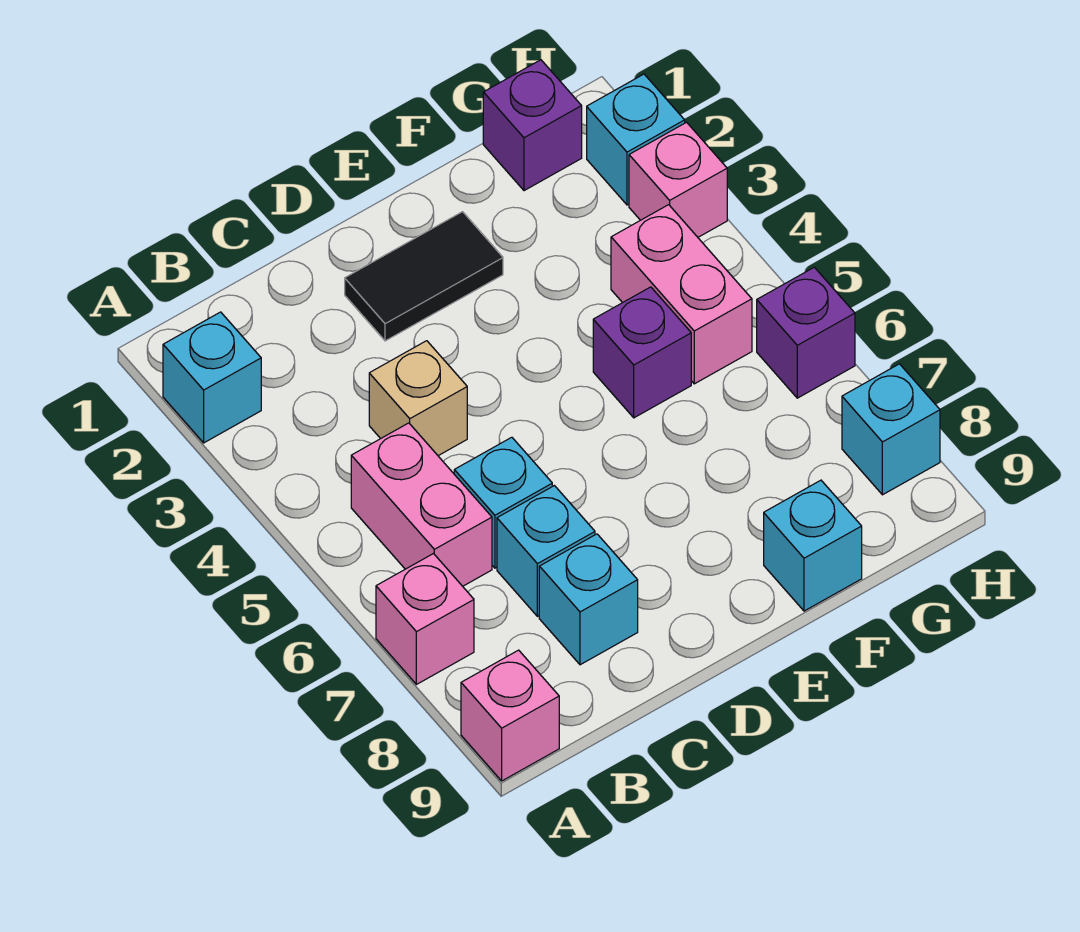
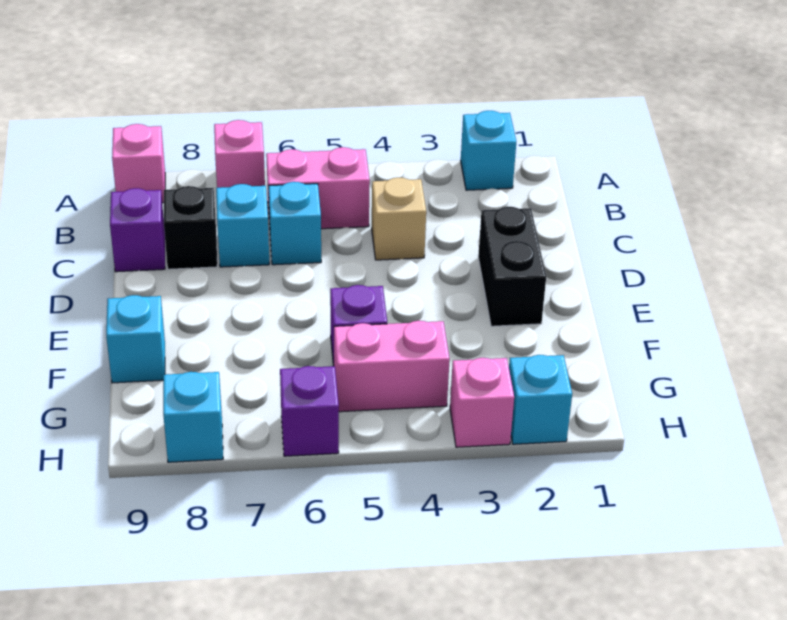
cyan brick C8 level 1 -> black brick C8 level 1
black tile D2:E2 level 1 -> black brick D2:E2 level 1
purple brick G1 level 1 -> purple brick C9 level 1

